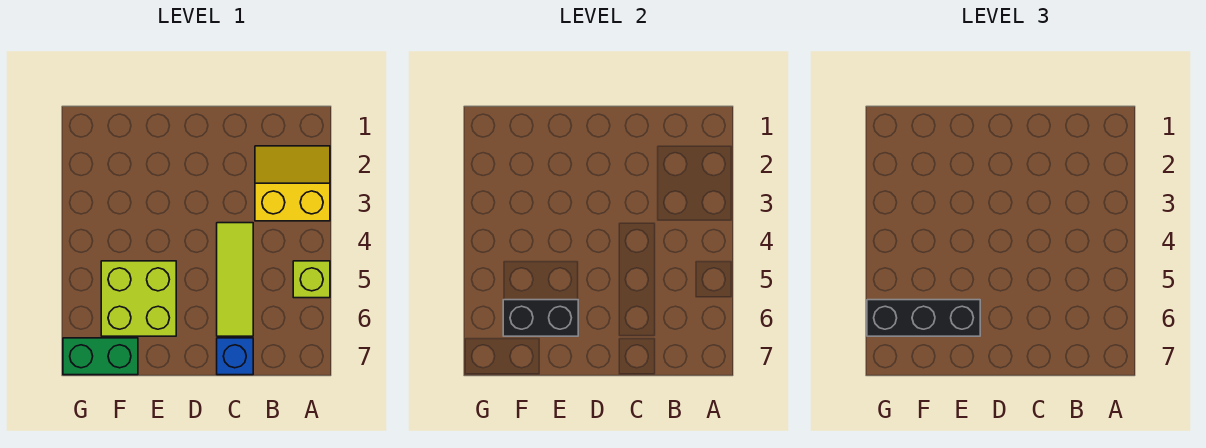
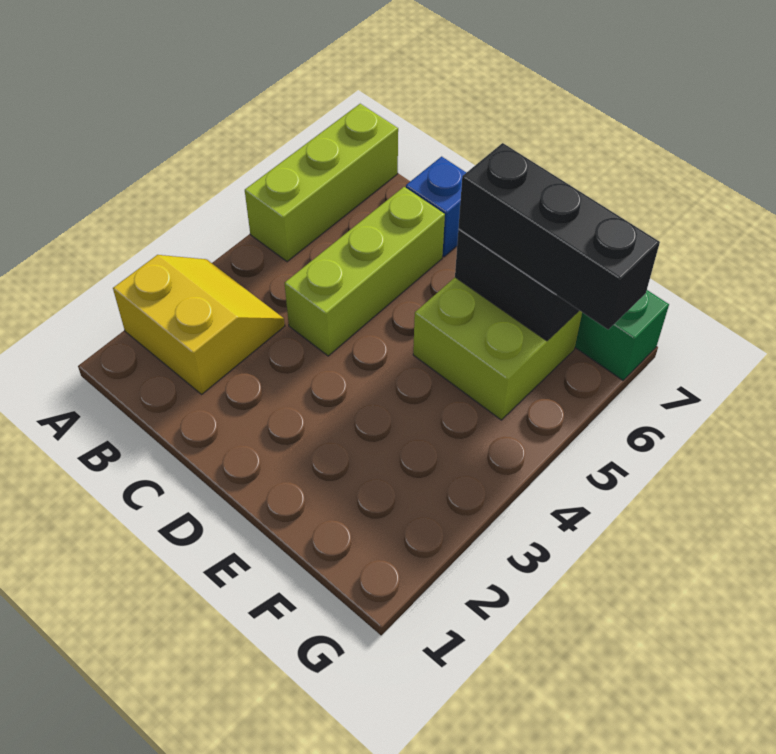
yellow slope A2:B3 level 1 top 3 -> yellow slope A2:B3 level 1 top 2
lime brick A5 level 1 -> lime brick A5:A7 level 1
lime tile C4:C6 level 1 -> lime brick C4:C6 level 1

